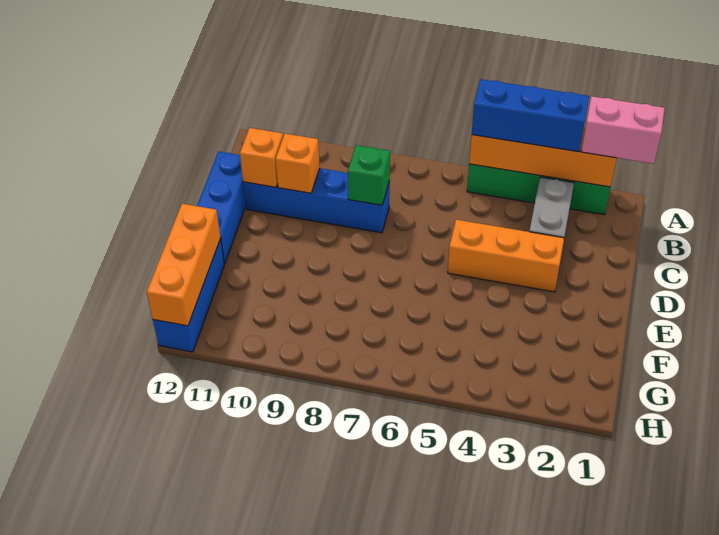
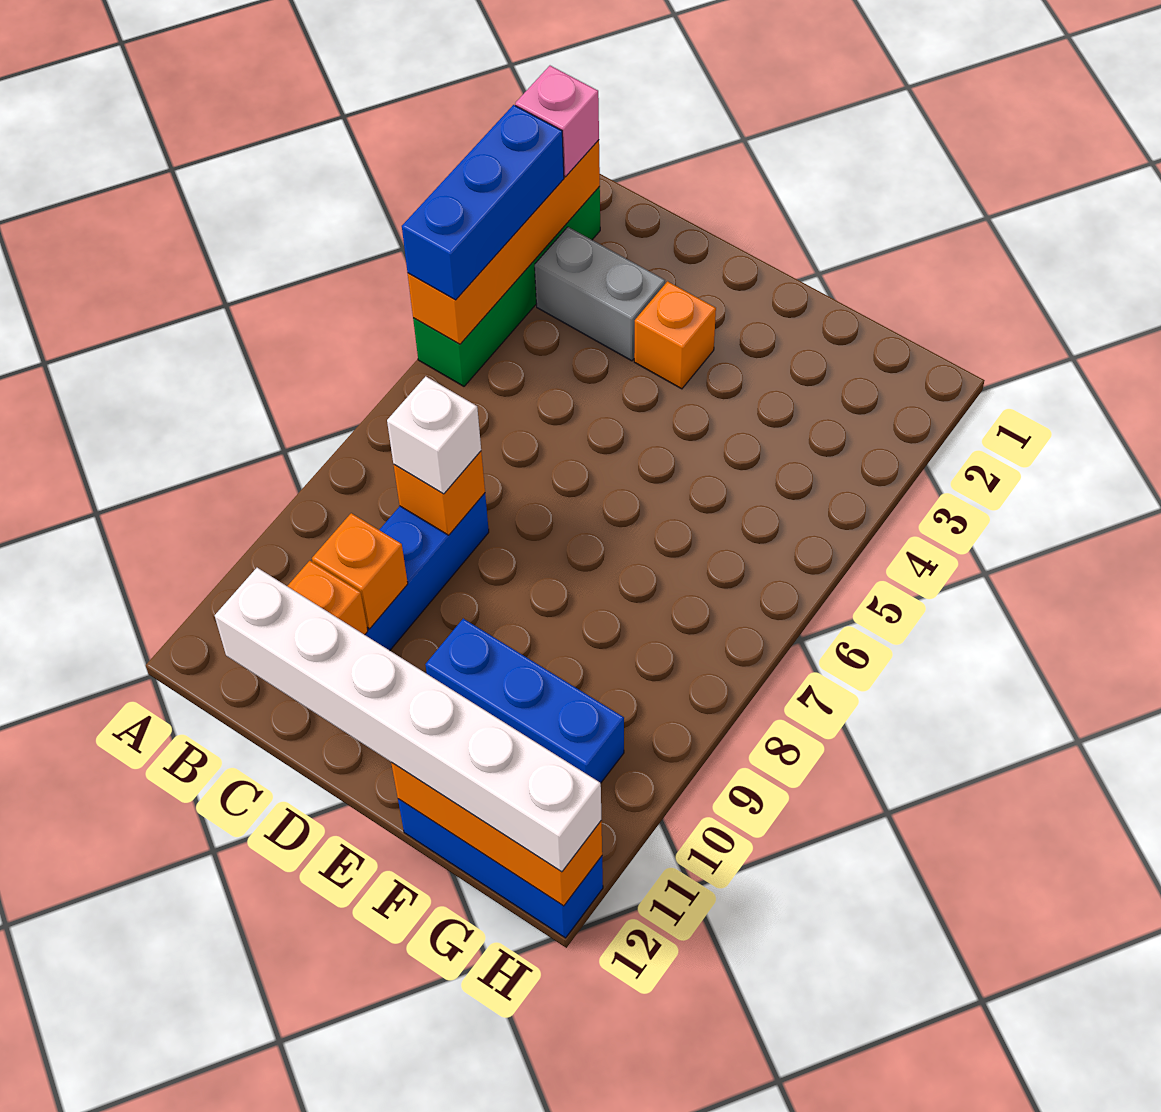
pink brick A1:A2 level 3 -> pink brick A2 level 3
green brick C8 level 2 -> orange brick C8 level 2
none -> white brick C8 level 3
blue brick C12:E12 level 1 -> blue brick E10:G10 level 1
none -> white brick C12:H12 level 3
orange brick D3:D5 level 1 -> orange brick D3 level 1

